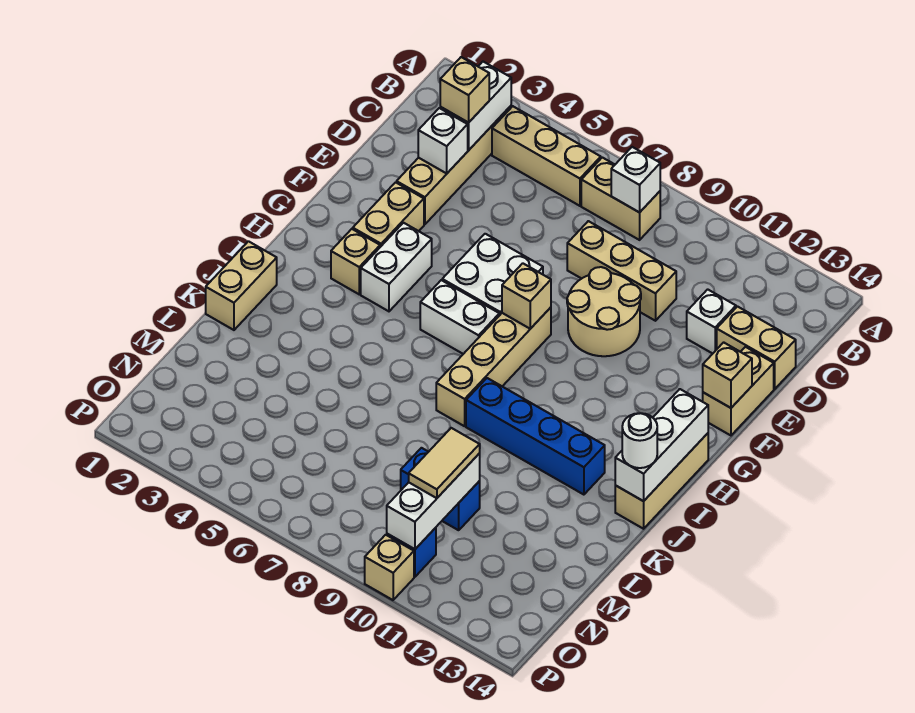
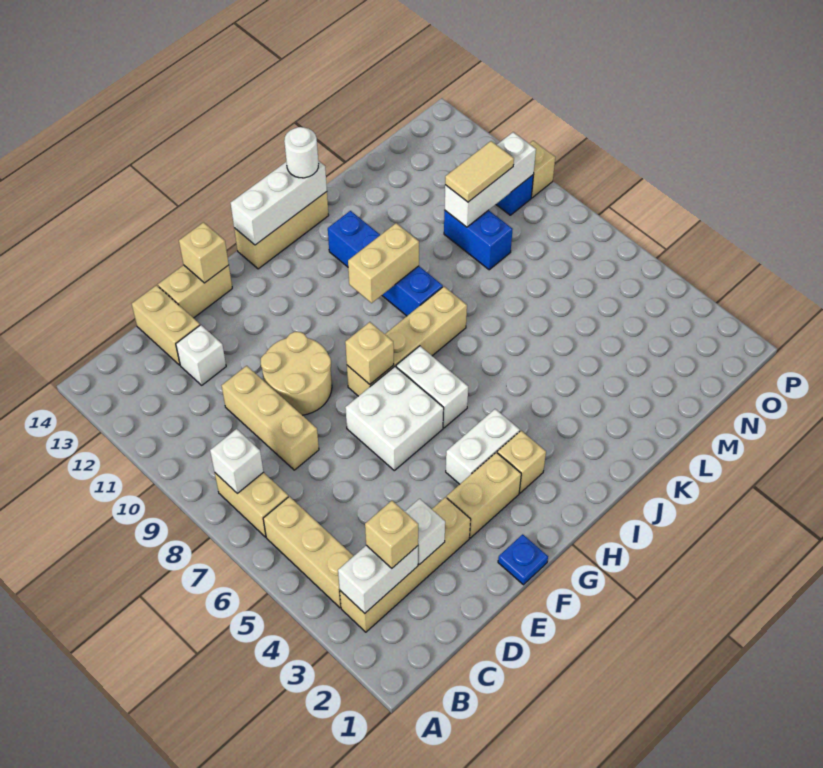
none -> blue plate F1 level 1
tan brick J1:K1 level 1 -> tan brick I10:J10 level 2

